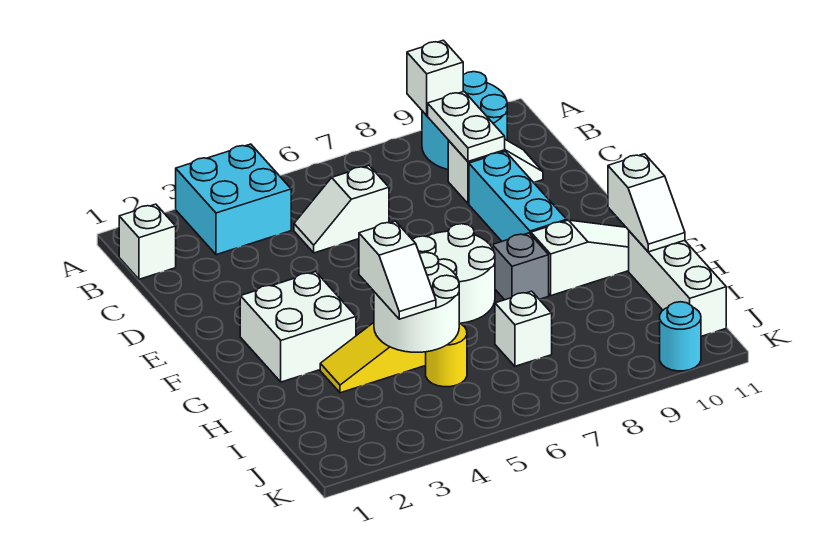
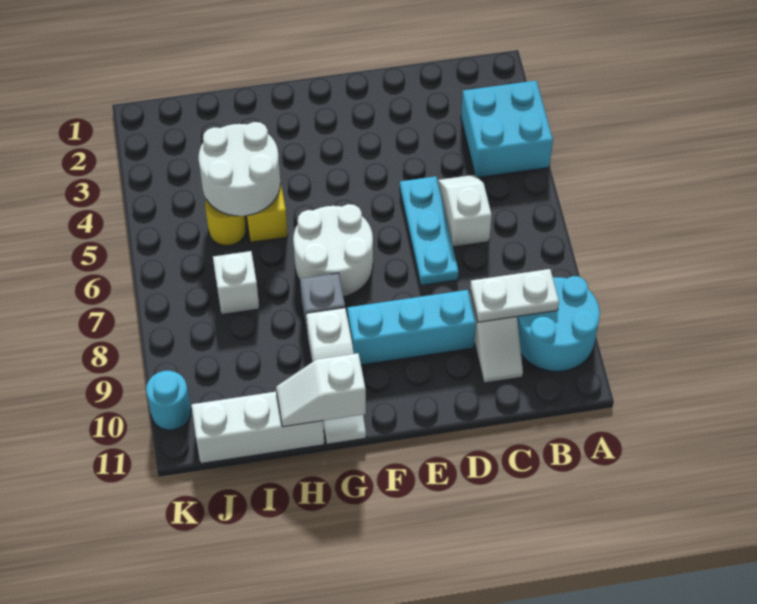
white brick A9 level 2 -> none
white brick B1 level 1 -> none
none -> cyan plate D5:D7 level 1
white brick F2:G3 level 1 -> none
white slope H4:I4 level 3 top H -> none

